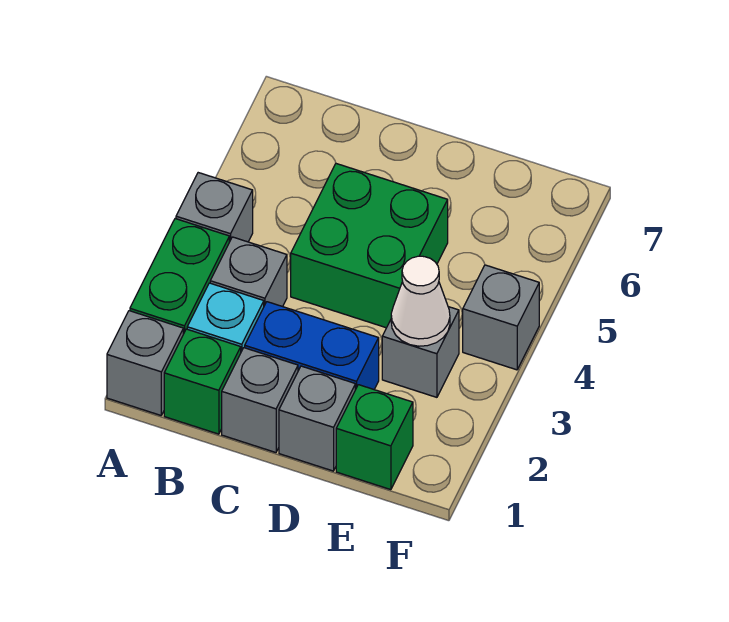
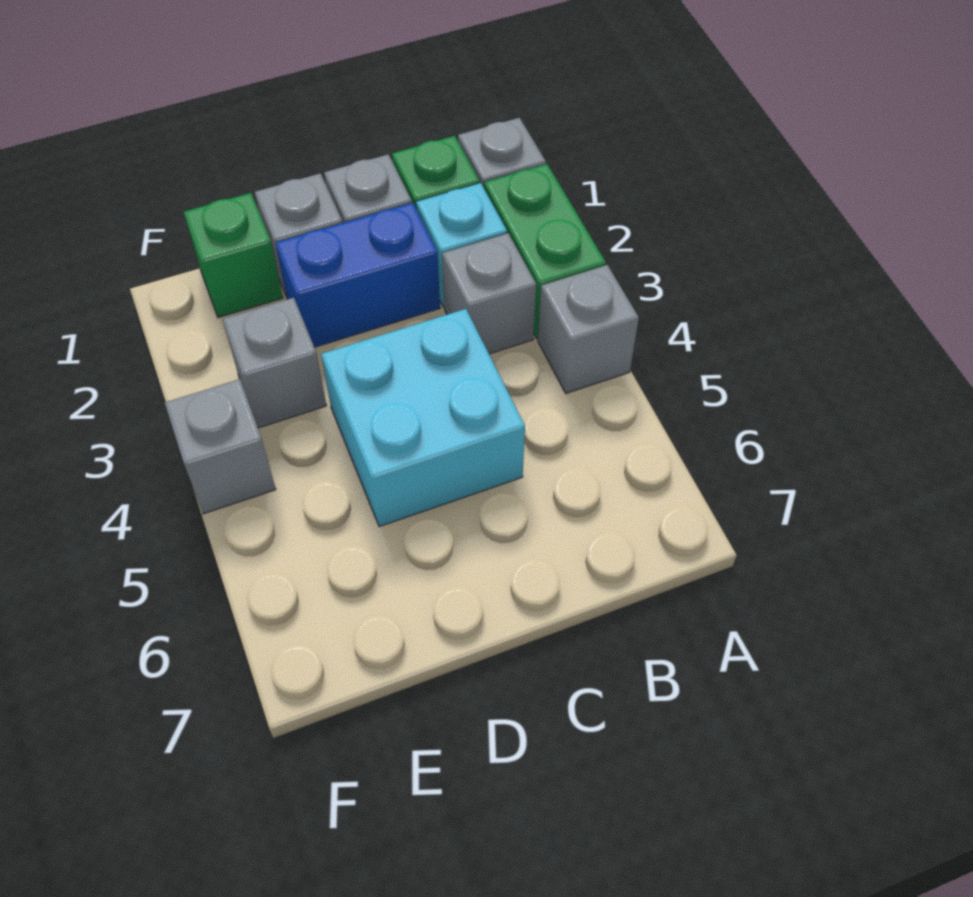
green brick C4:D5 level 1 -> cyan brick C4:D5 level 1
white cone E3 level 2 -> none

